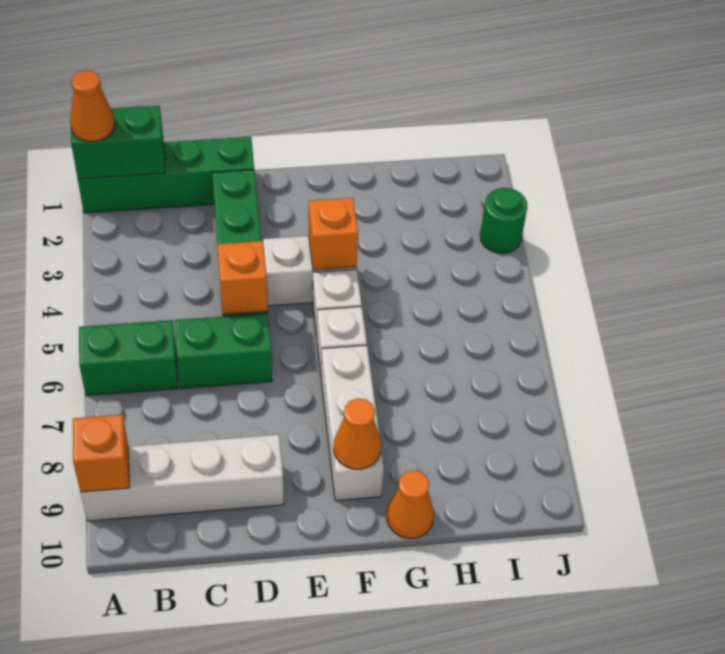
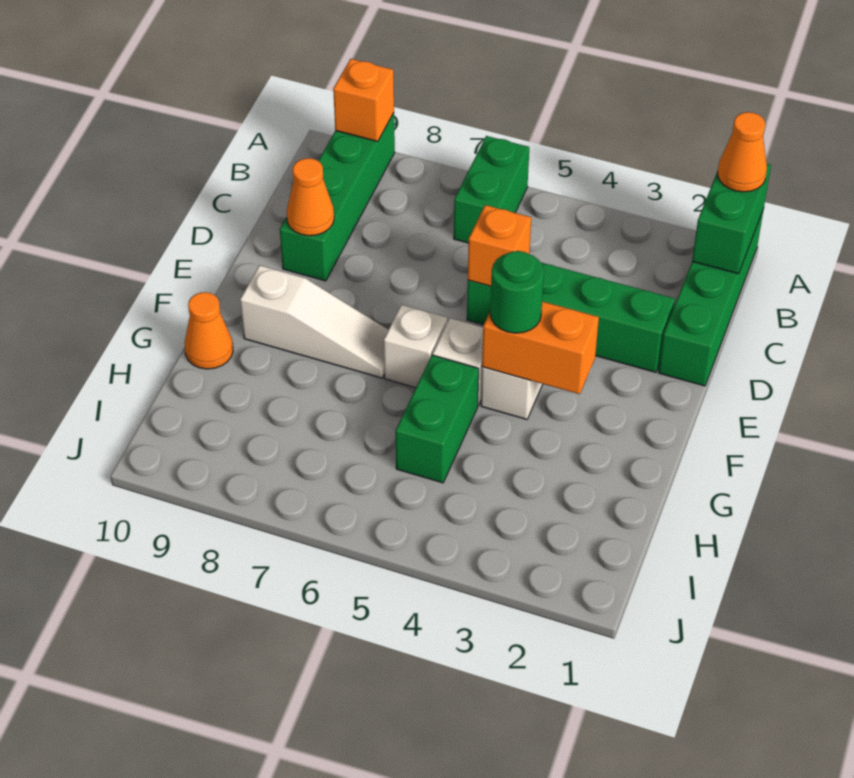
white brick A9:D9 level 1 -> green brick A9:D9 level 1
green brick C6:D6 level 1 -> green brick G5:H5 level 1
orange brick F4 level 2 -> orange brick F3:F4 level 2
white brick F7:F9 level 1 -> white slope F7:F9 level 1 top 9
orange cone F9 level 2 -> orange cone D9 level 2
green round brick J3 level 1 -> green round brick F4 level 3

